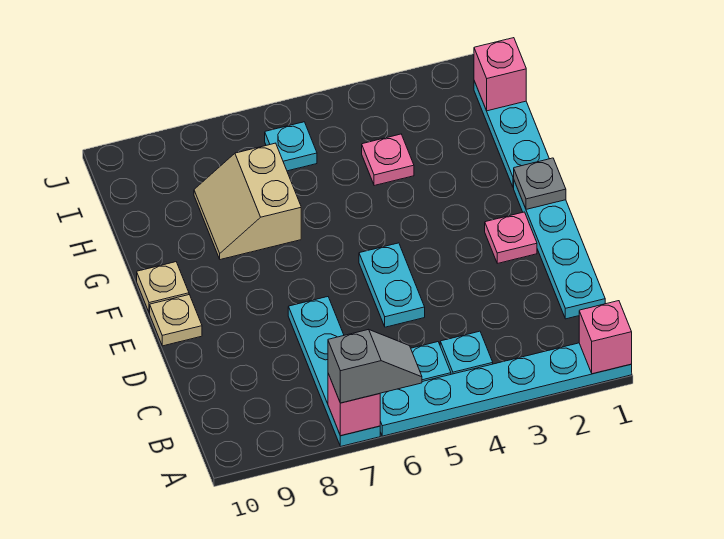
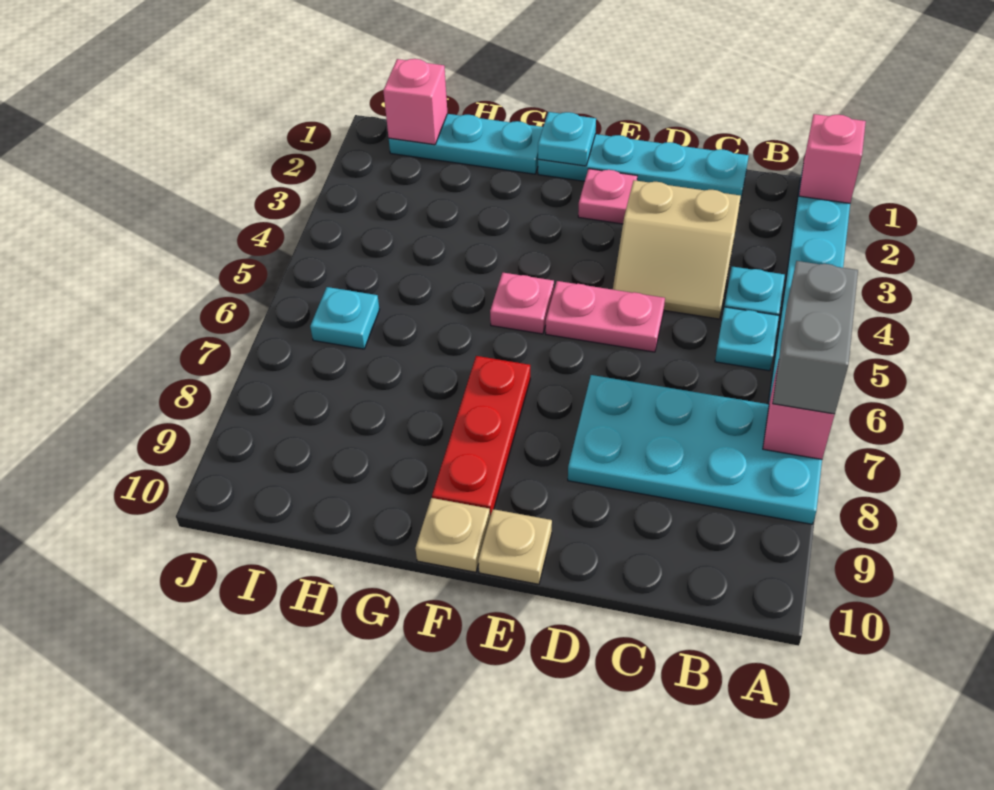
grey slope A6:A7 level 3 top 7 -> grey brick A6:A7 level 3
cyan plate A7:D7 level 1 -> cyan plate A7:D8 level 1
cyan plate D5:E5 level 1 -> pink plate D5:E5 level 1
grey plate F1 level 2 -> cyan plate F1 level 2
none -> red plate F7:F9 level 1
tan slope G7:H8 level 1 top 7 -> tan slope C3:D4 level 1 top 3
pink plate H4 level 1 -> pink plate F5 level 1

